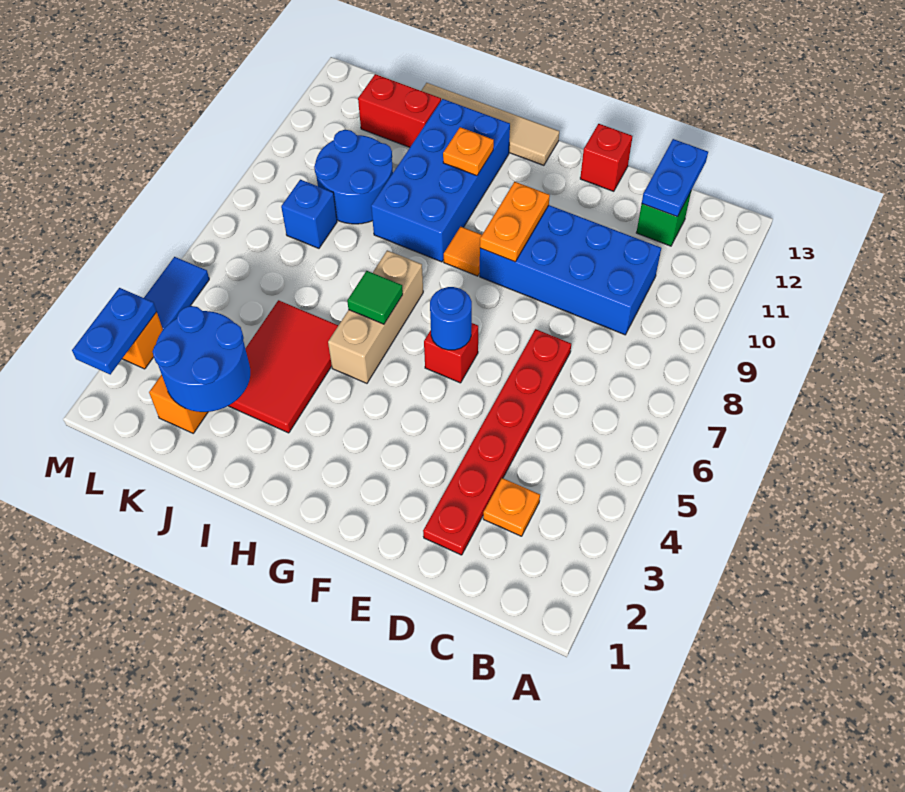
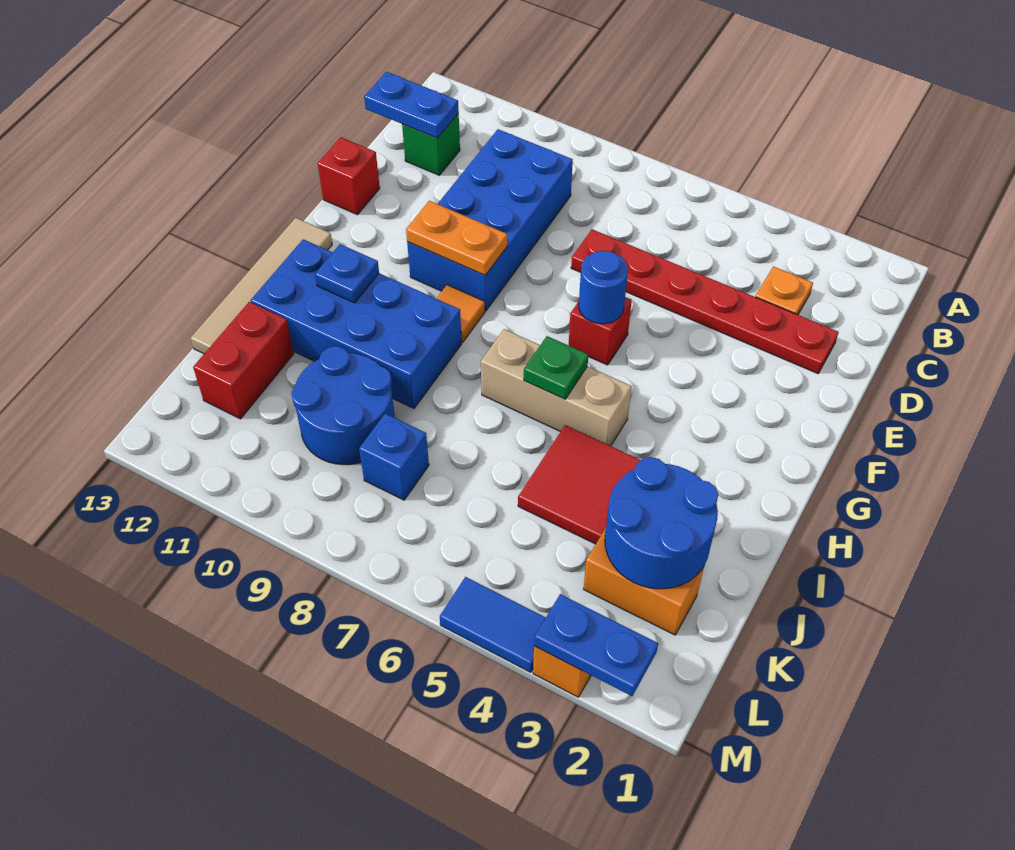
green tile H6 level 2 -> green plate H6 level 2
orange plate H11 level 2 -> blue plate H11 level 2

